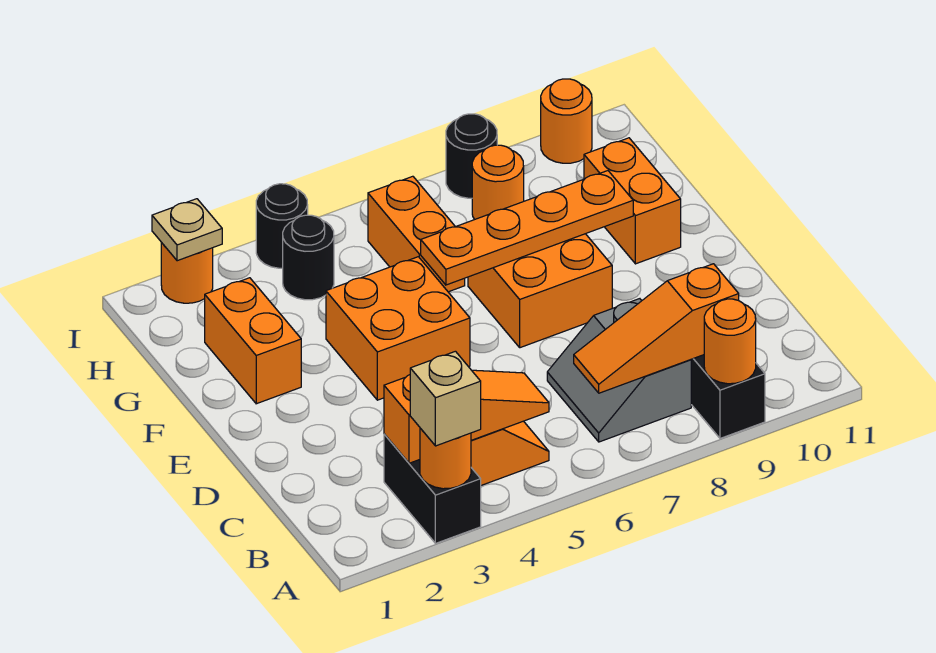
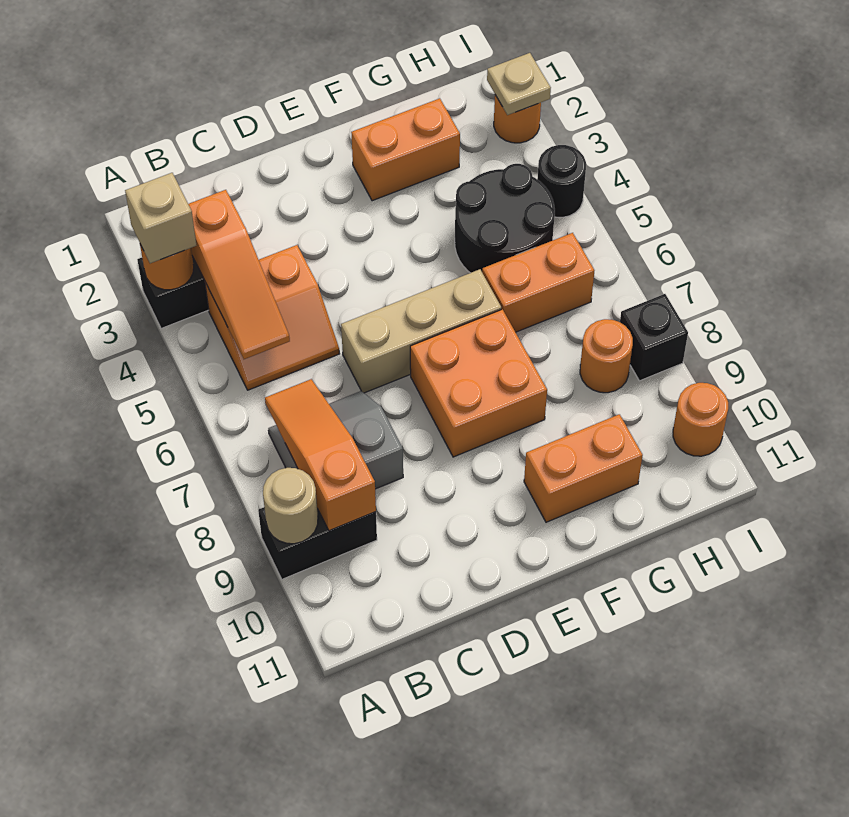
orange round brick A9 level 2 -> tan round brick A9 level 2
none -> tan brick D6:F6 level 1
orange brick E4:F5 level 1 -> none
orange plate F6:F9 level 2 -> none
black round brick H4 level 1 -> black round brick G4:H5 level 1
black round brick I8 level 1 -> black brick I8 level 1

